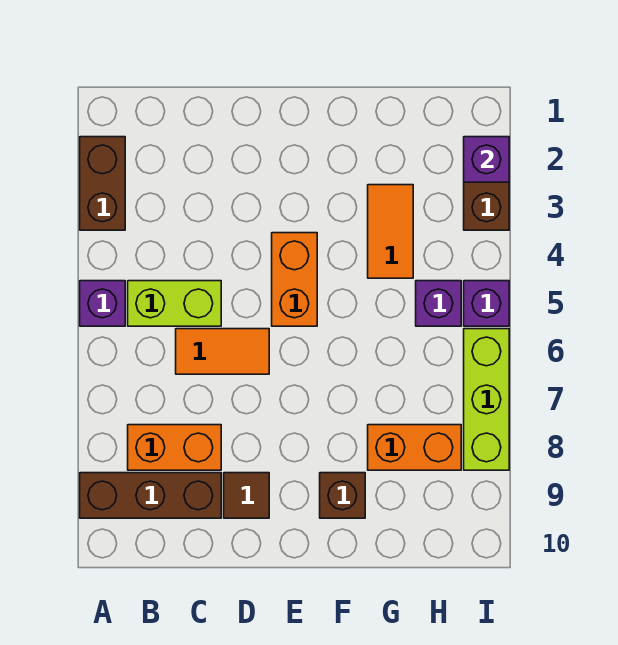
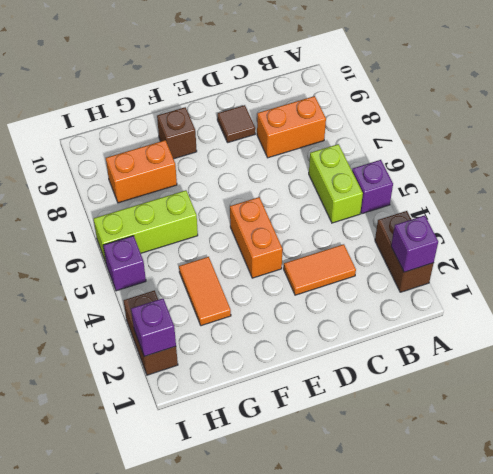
brown brick A9:C9 level 1 -> none
lime brick B5:C5 level 1 -> lime brick B5:B6 level 1
orange tile C6:D6 level 1 -> orange tile C3:D3 level 1
purple brick H5 level 1 -> purple brick A2 level 2
lime brick I6:I8 level 1 -> lime brick G6:I6 level 1

